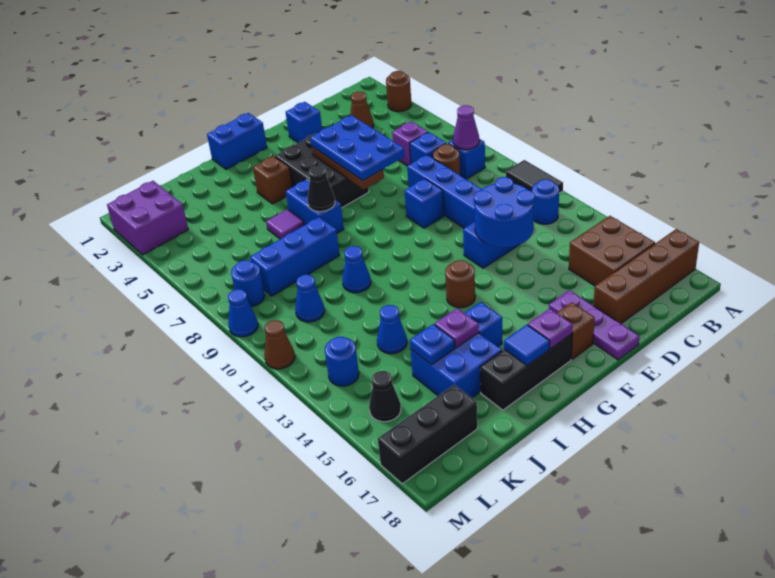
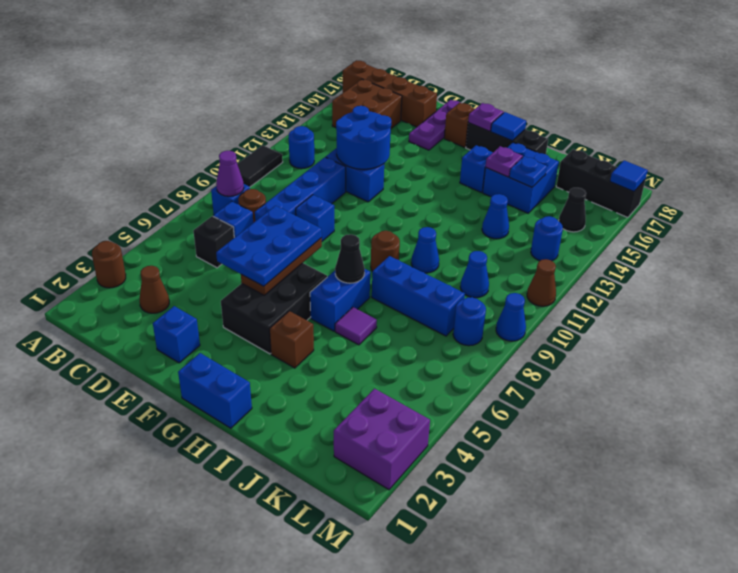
purple brick C6 level 1 -> black brick C6 level 1
brown round brick G13 level 1 -> brown round brick H9 level 1
none -> blue tile M17 level 2

